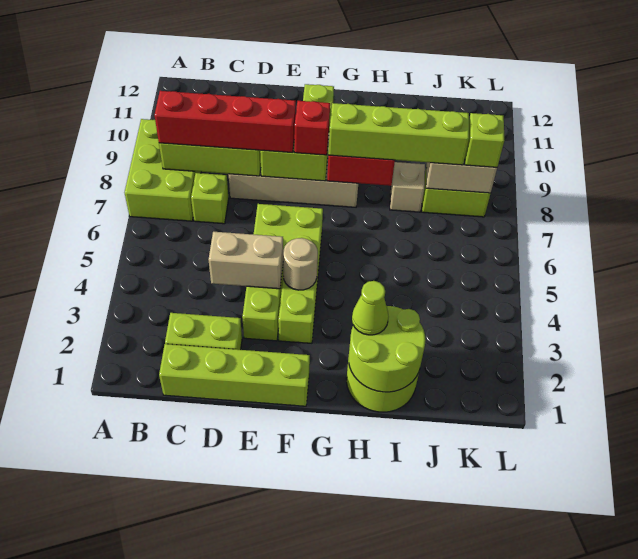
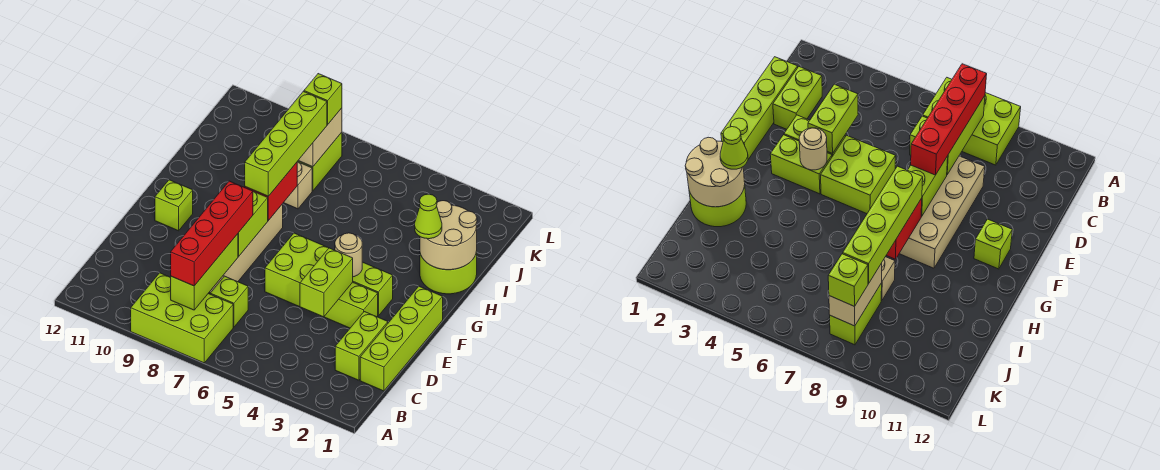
tan brick D4:E4 level 2 -> lime brick D4:E4 level 2
red brick F8 level 3 -> none
lime round brick H1:I2 level 2 -> tan round brick H1:I2 level 2

